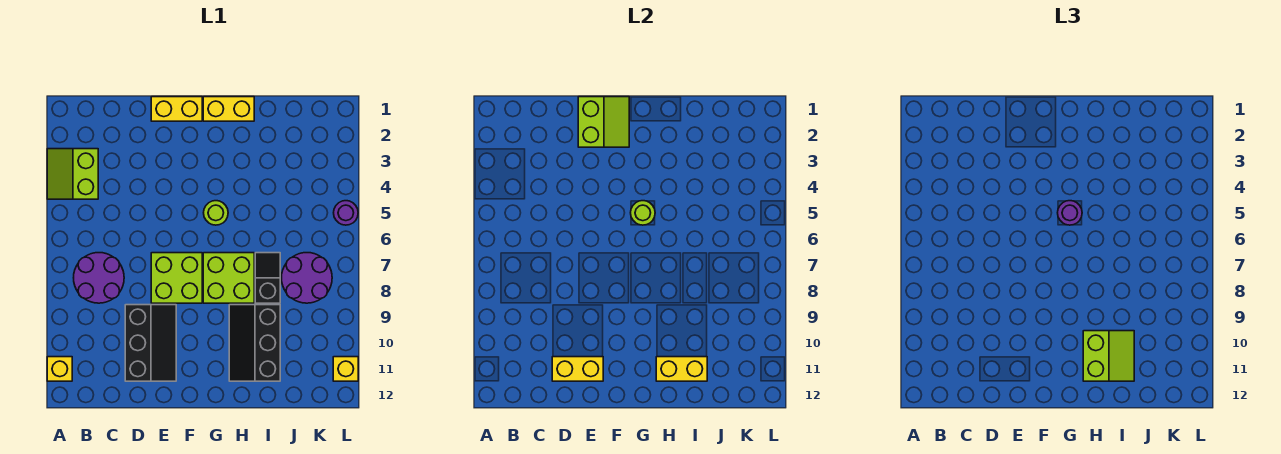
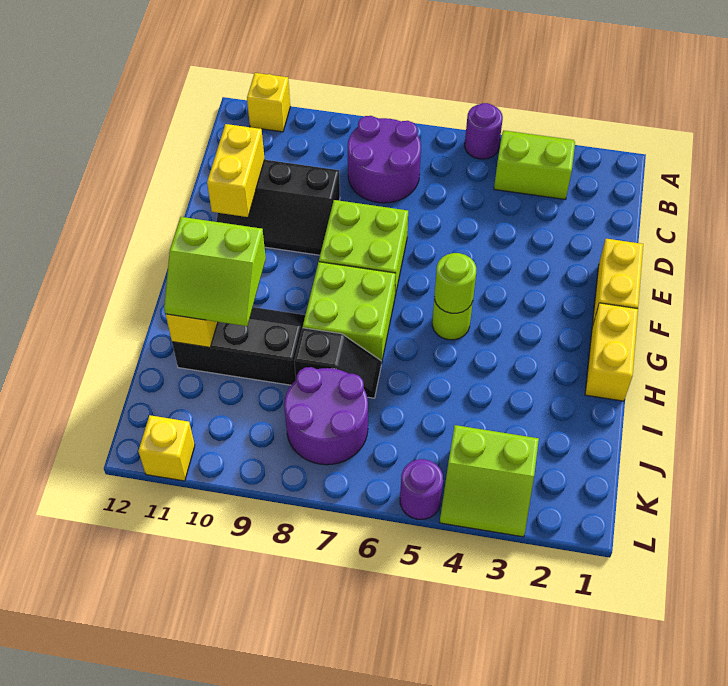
lime slope E1:F2 level 2 top E -> lime slope K3:L4 level 1 top K
purple round brick G5 level 3 -> purple round brick A5 level 1

